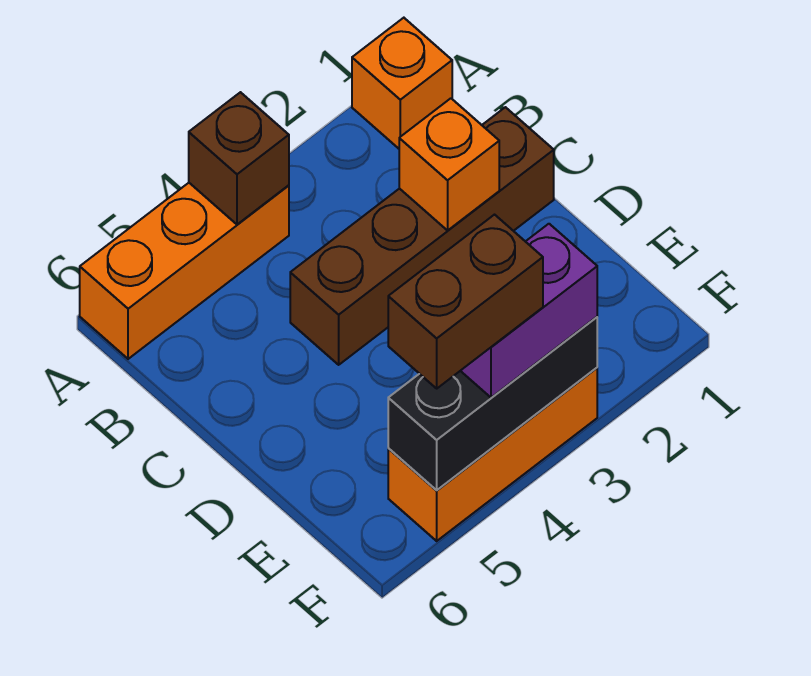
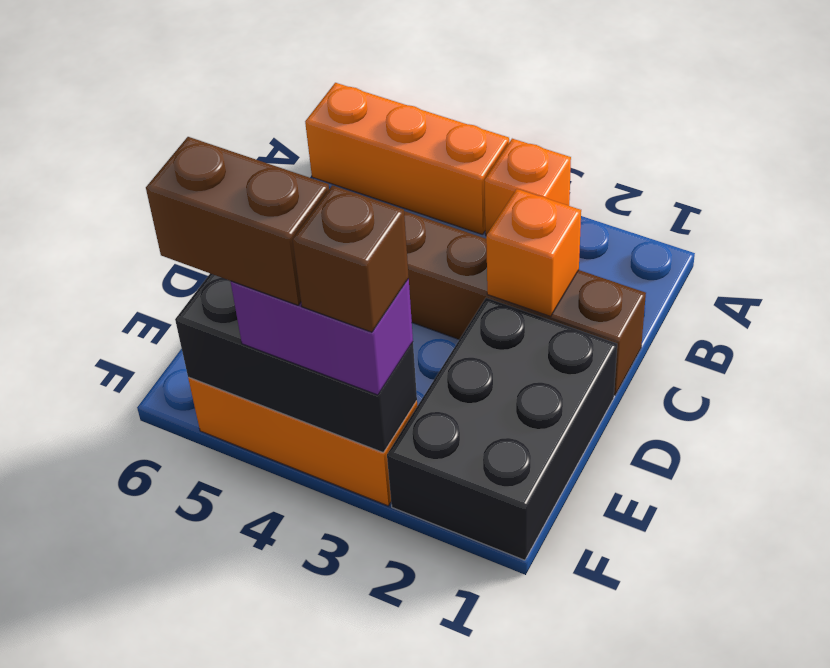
orange brick A1 level 1 -> orange brick A3 level 1
brown brick A4 level 2 -> brown brick F3 level 4
none -> black brick D1:F2 level 1

